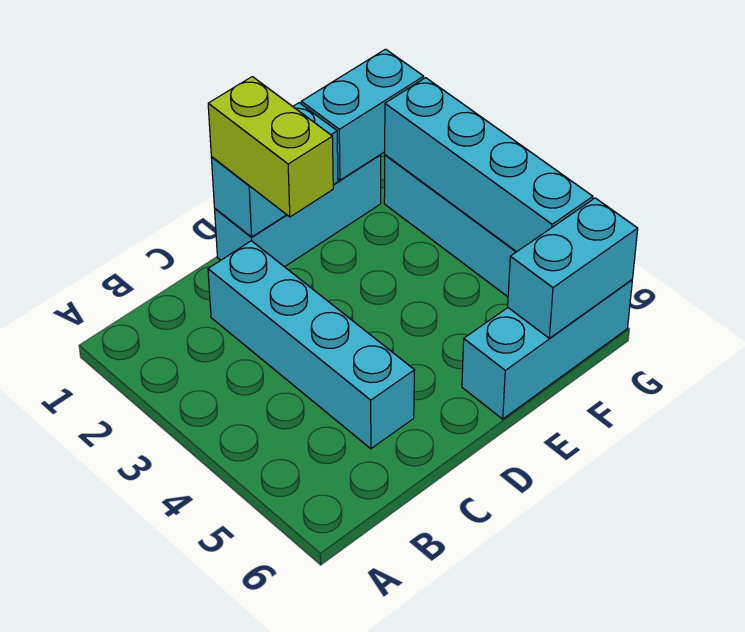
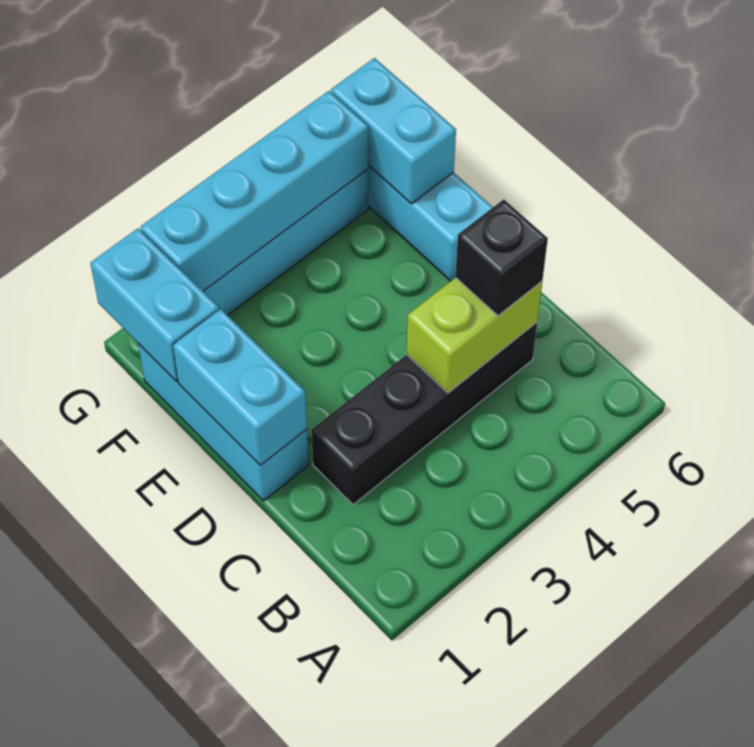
cyan brick C2:C5 level 1 -> black brick C2:C5 level 1
none -> black brick C5 level 3
lime brick D1:D2 level 3 -> lime brick C4:C5 level 2

